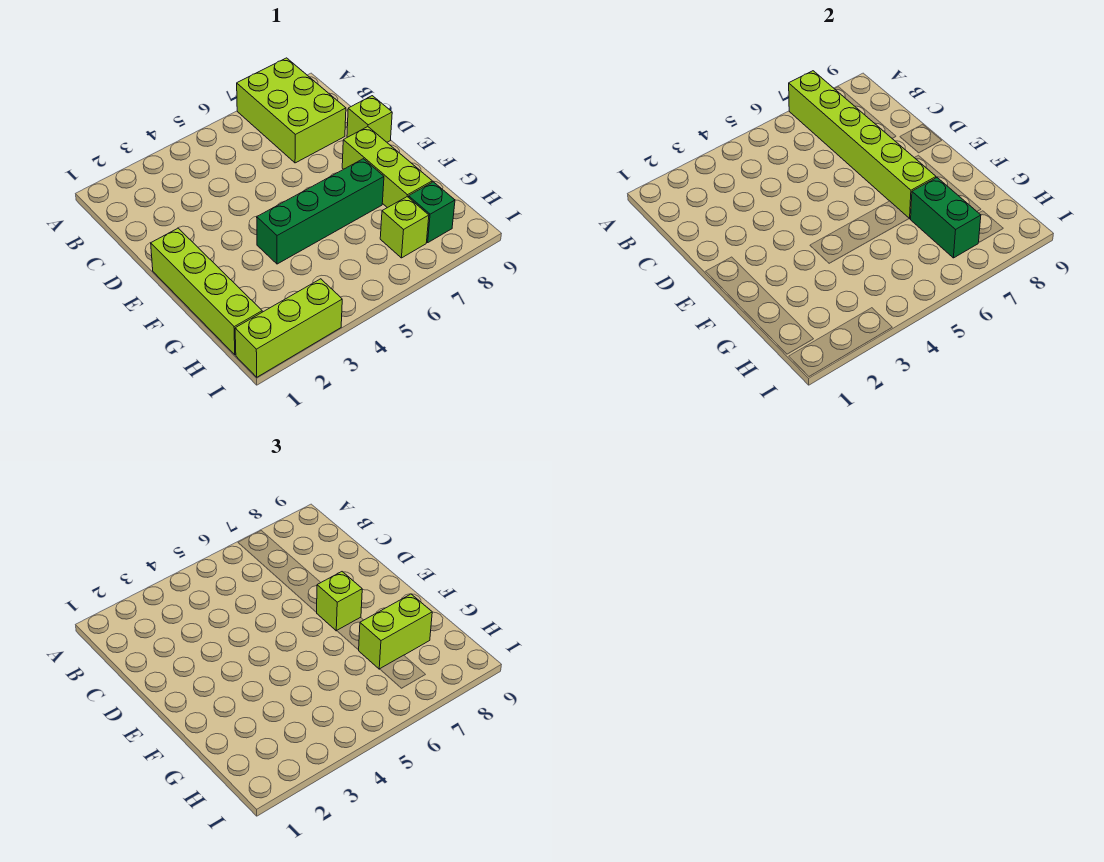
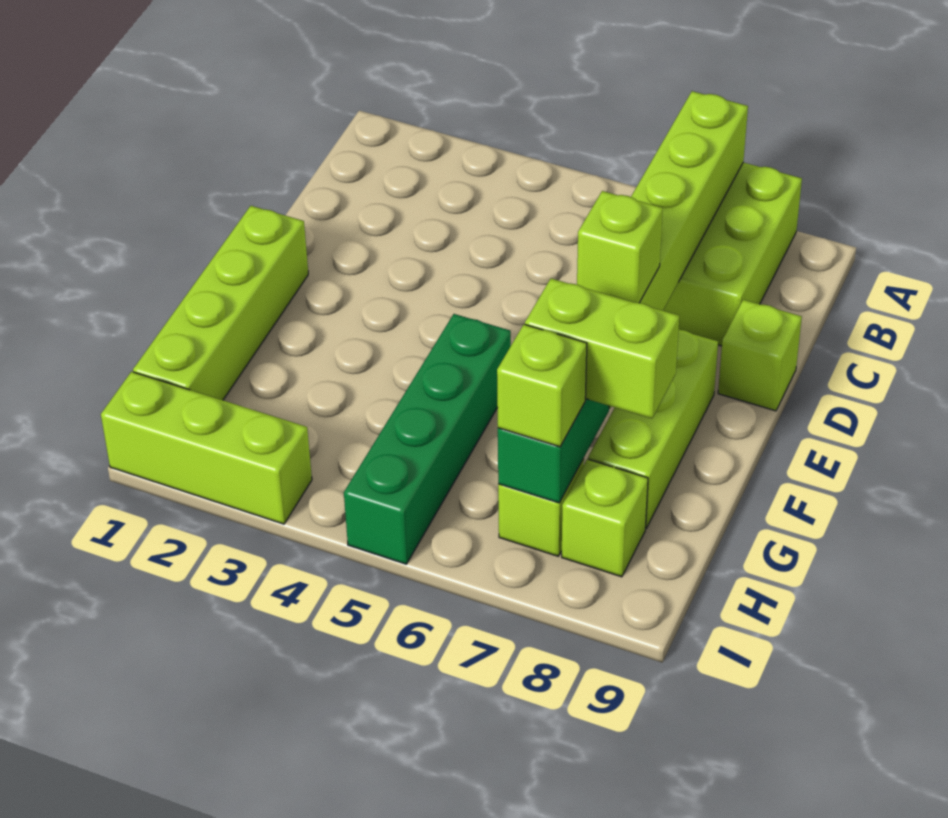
green brick F4:F7 level 1 -> green brick F5:I5 level 1
none -> lime brick H7 level 3
green brick H8 level 1 -> lime brick H8 level 1

